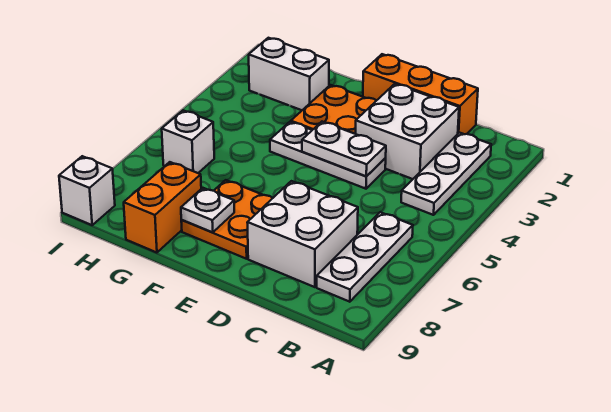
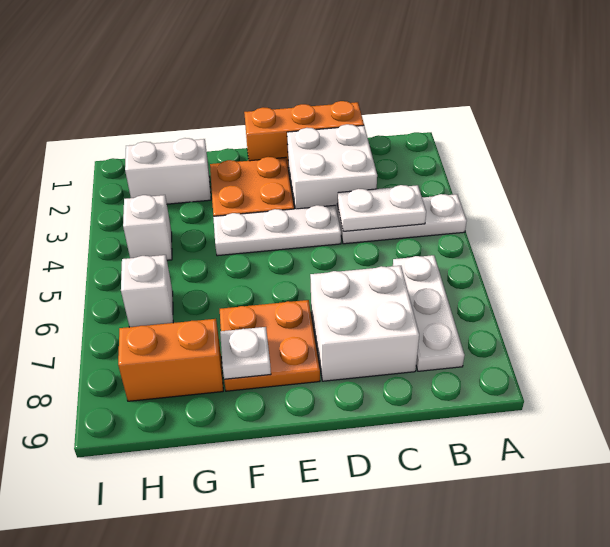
white plate B2:B4 level 1 -> white plate A4:C4 level 1
white plate D4:E4 level 2 -> white plate B4:C4 level 2
orange brick G8:G9 level 1 -> orange brick G8:H8 level 1
white brick I9 level 1 -> white brick H4 level 1

